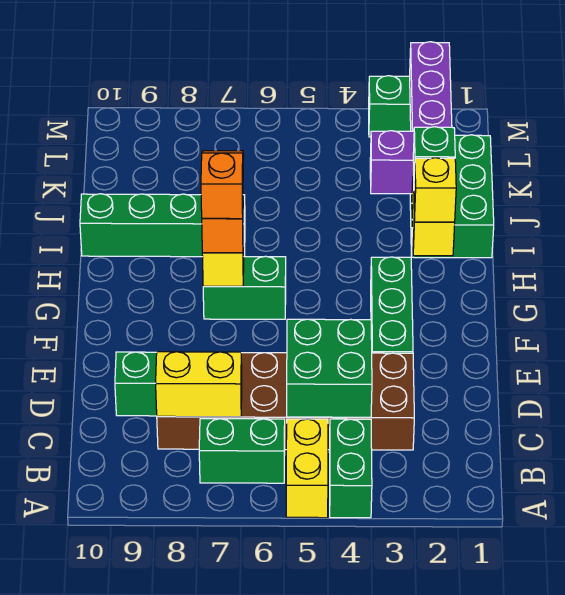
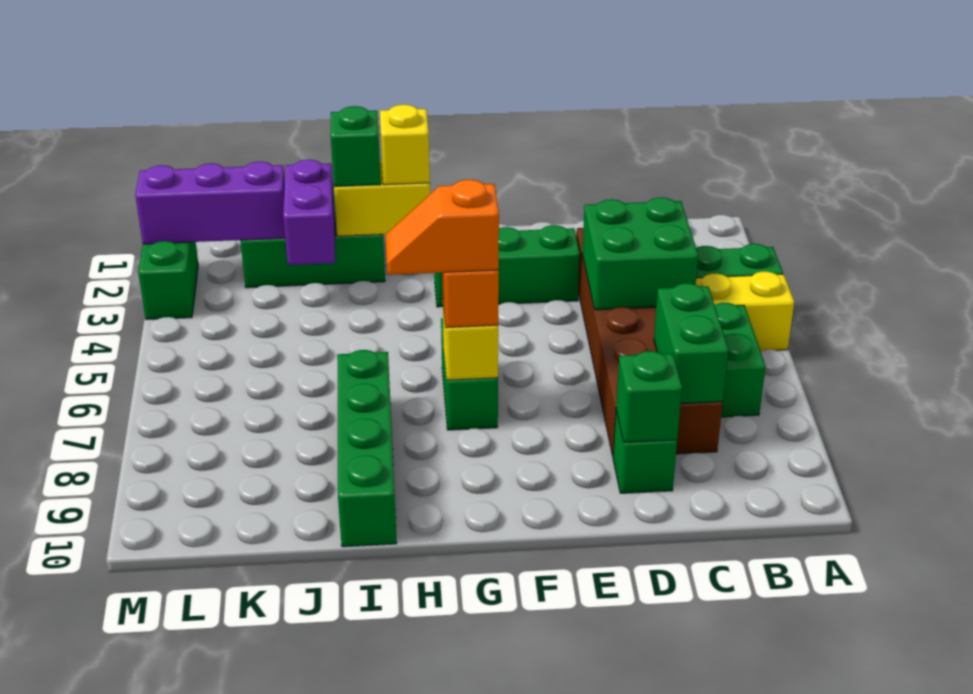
yellow brick C7:C8 level 2 -> green brick C7:C8 level 2
none -> green brick D9 level 2

